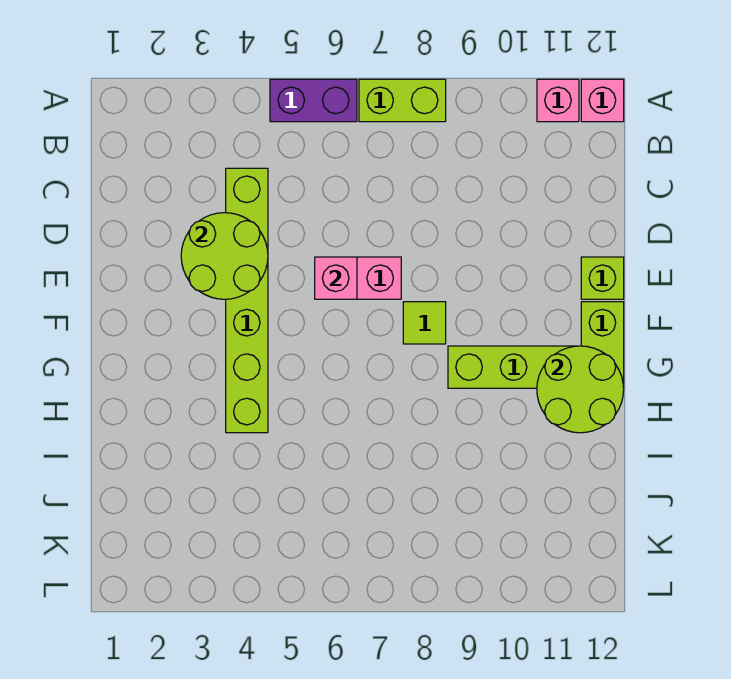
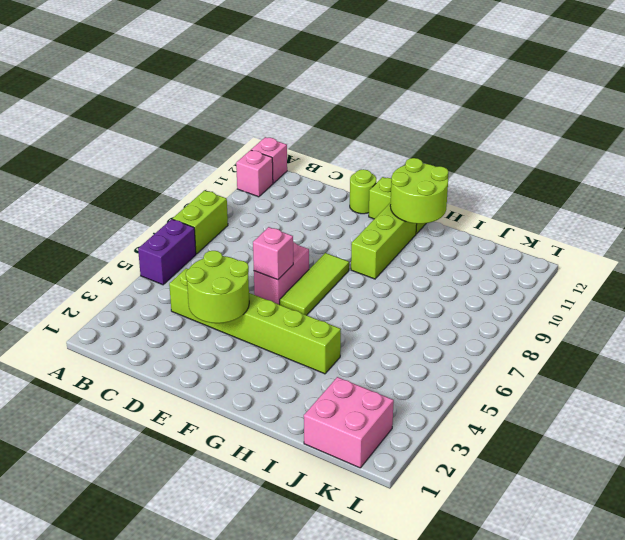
lime brick E12 level 1 -> lime round brick E12 level 1
lime tile F8 level 1 -> lime tile F6:F8 level 1
none -> pink brick J1:K2 level 1

